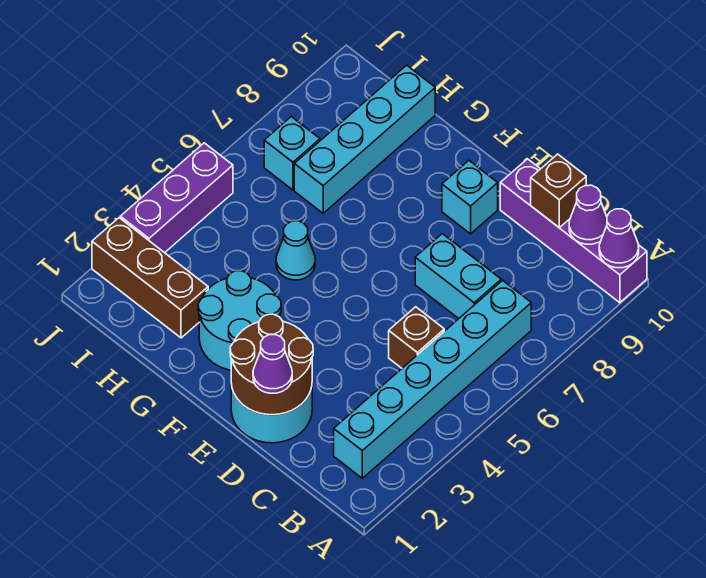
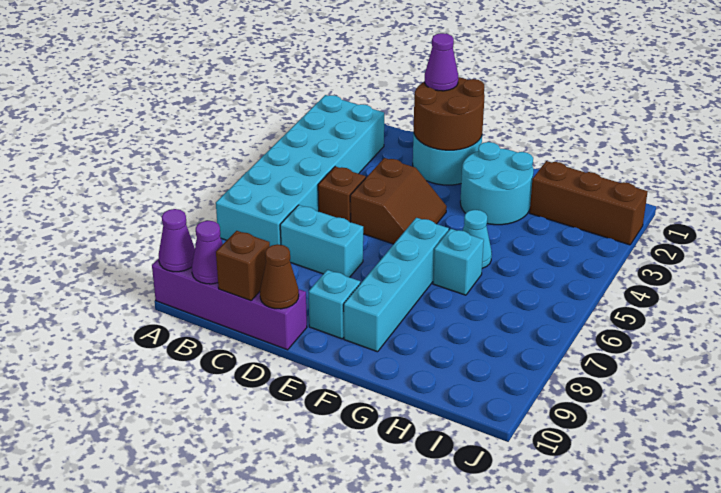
cyan brick B2:B7 level 1 -> cyan brick A2:B7 level 1
none -> brown slope D4:E5 level 1 top D
none -> brown cone D10 level 2
cyan brick H7:H10 level 1 -> cyan brick F6:F9 level 1
cyan brick I7 level 1 -> cyan brick G6 level 1
purple brick J3:J5 level 1 -> none

